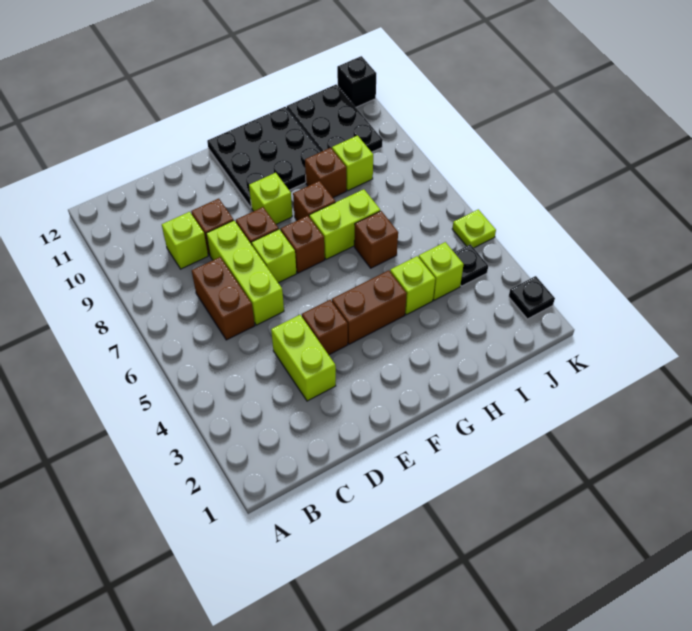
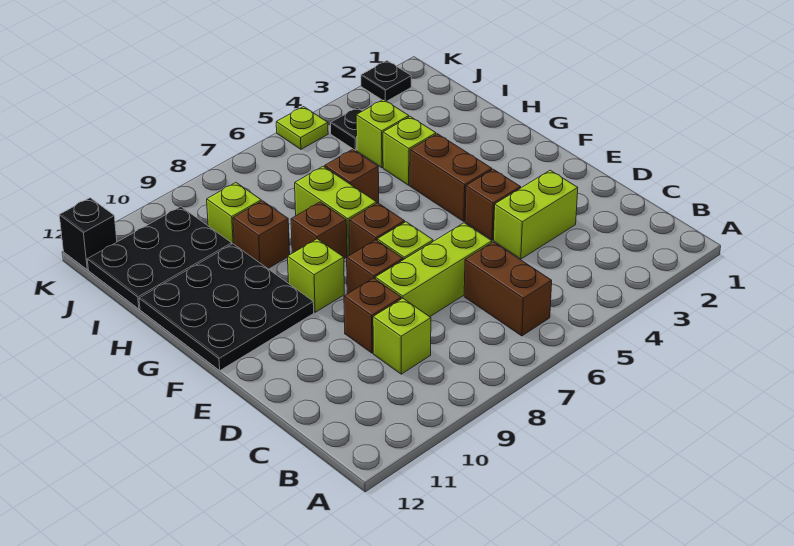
brown brick C6:C7 level 1 -> brown brick B6:C6 level 1

